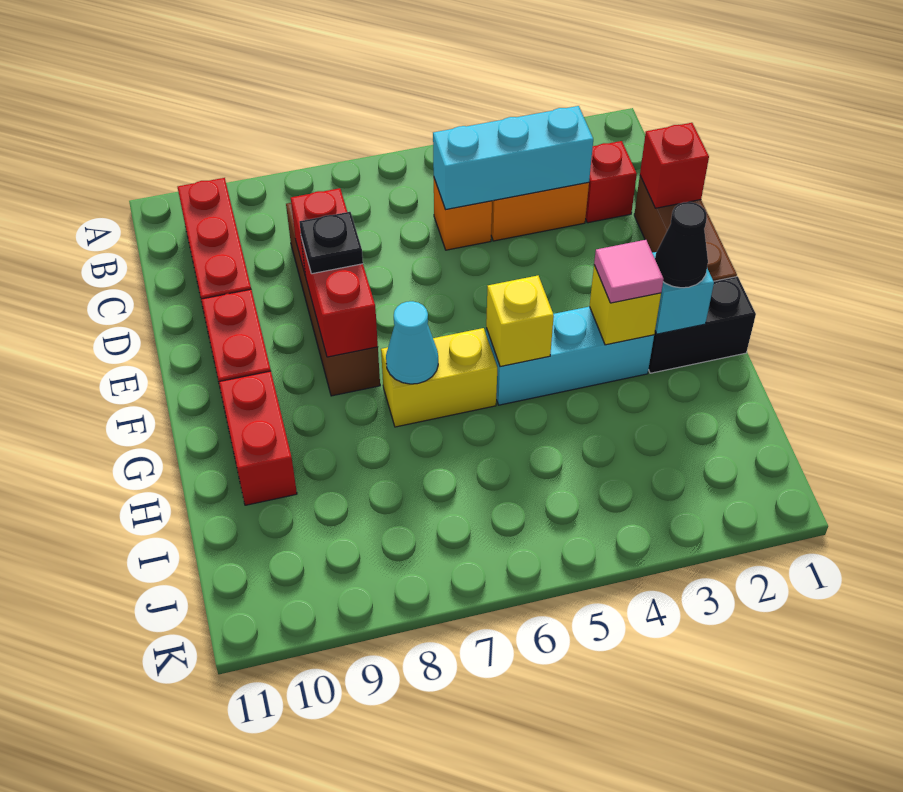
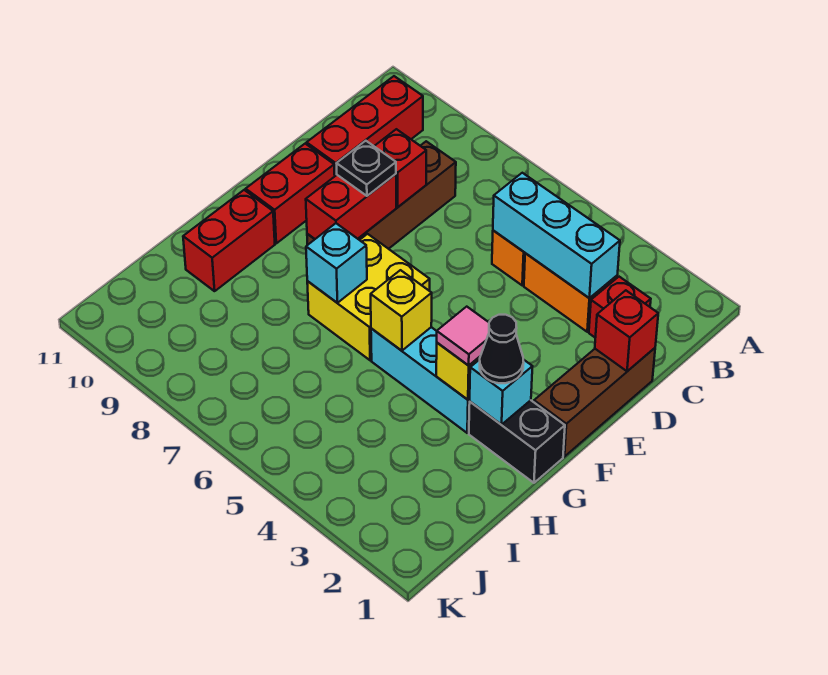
yellow brick G6:G7 level 1 -> yellow brick F6:G7 level 1
cyan cone G7 level 2 -> cyan brick G7 level 2

